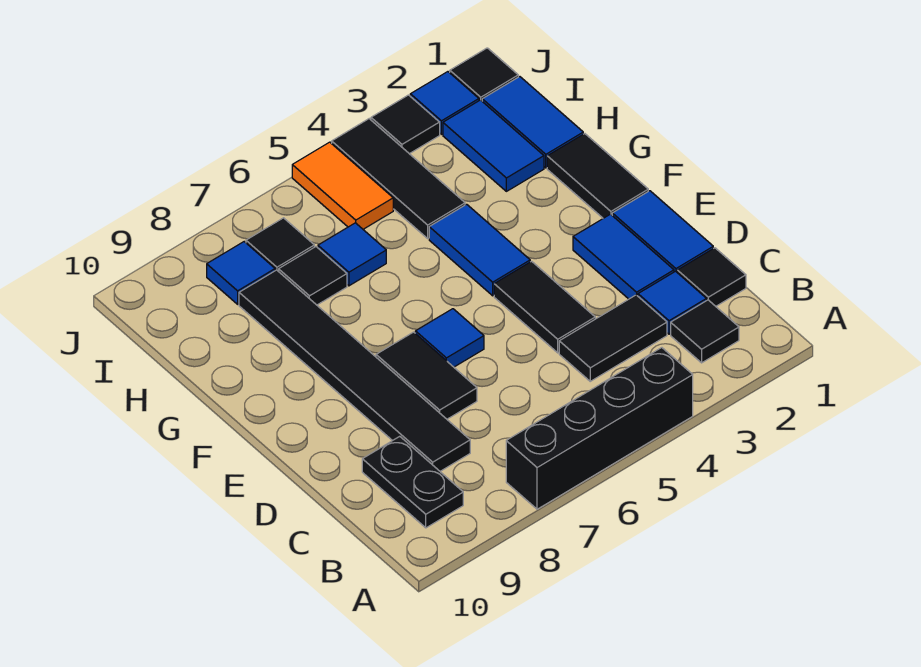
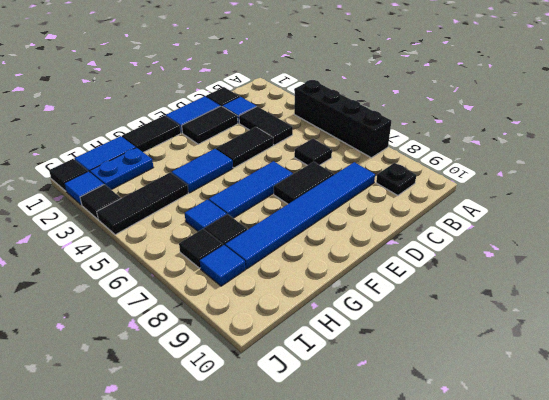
black tile B2 level 1 -> black tile C6 level 1
black plate B9:C9 level 1 -> black plate B9 level 1
black tile C8:H8 level 1 -> blue tile C8:H8 level 1
blue tile D2:E2 level 1 -> black tile D2:E2 level 1
blue tile E6 level 1 -> blue tile E6:G6 level 1
blue tile H2:I2 level 1 -> blue plate H2:I2 level 1
orange tile I5:J5 level 1 -> none

